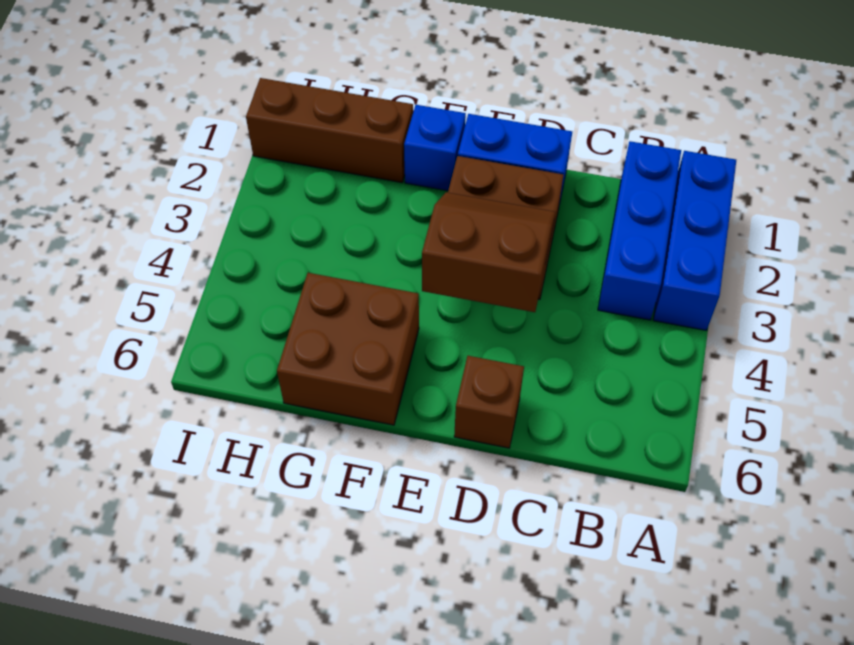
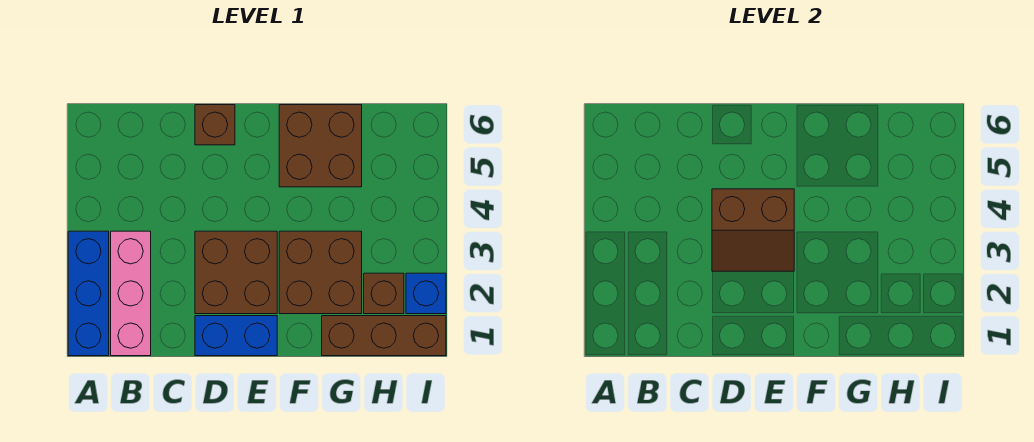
blue brick B1:B3 level 1 -> pink brick B1:B3 level 1
blue brick F1 level 1 -> blue brick I2 level 1
none -> brown brick F2:G3 level 1
none -> brown brick H2 level 1

